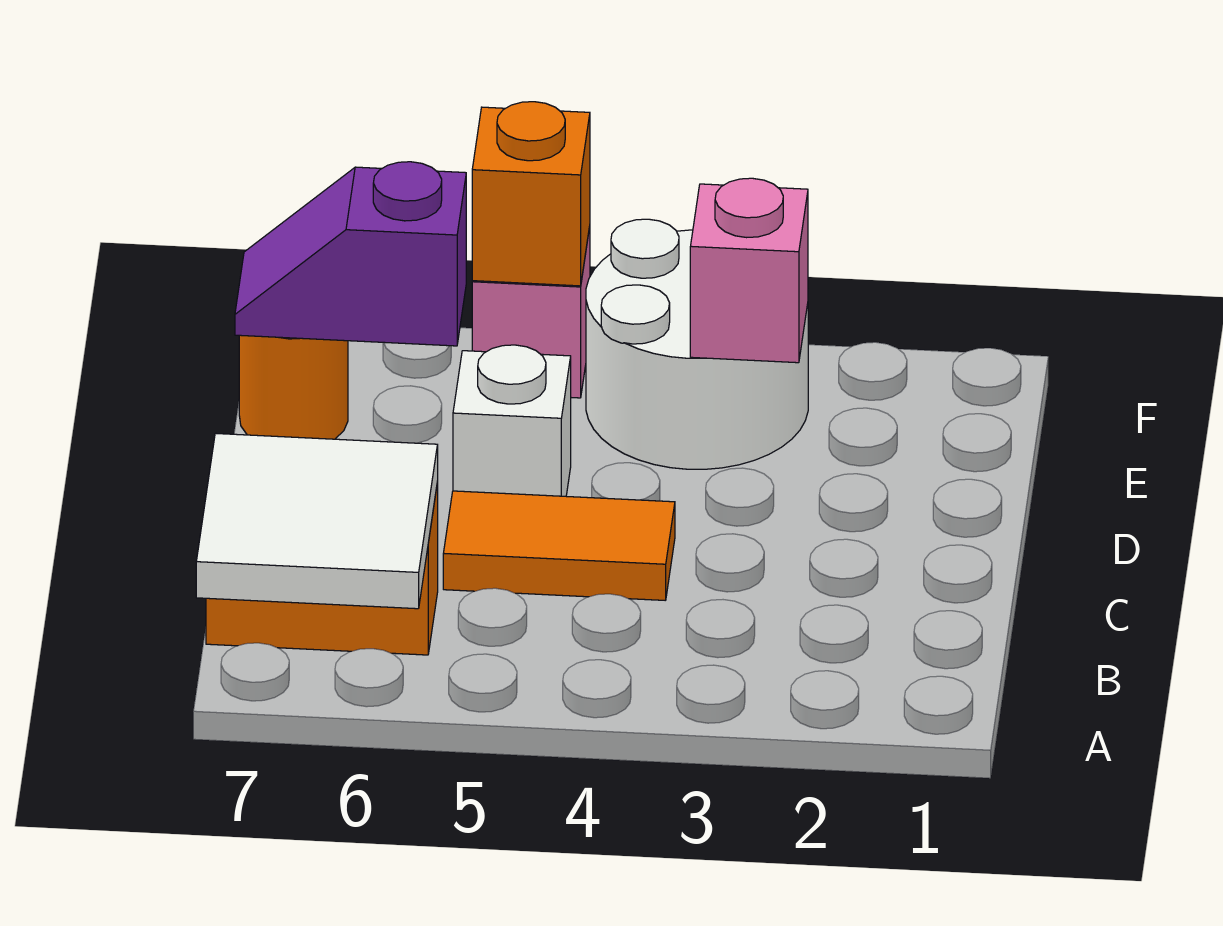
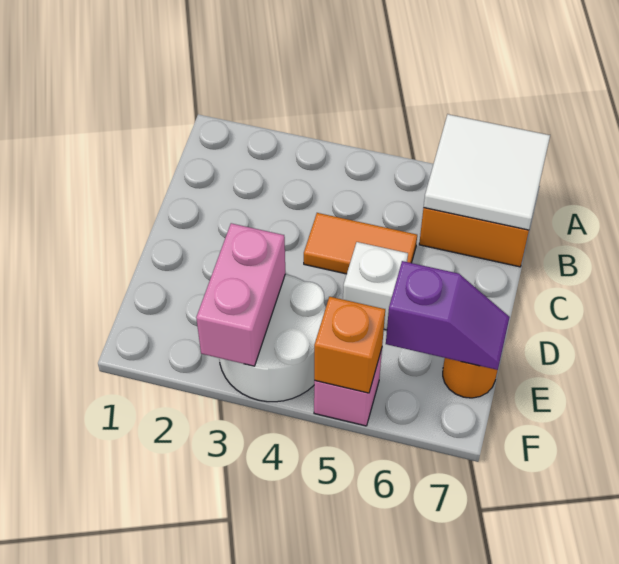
pink brick E3 level 2 -> pink brick E3:F3 level 2

